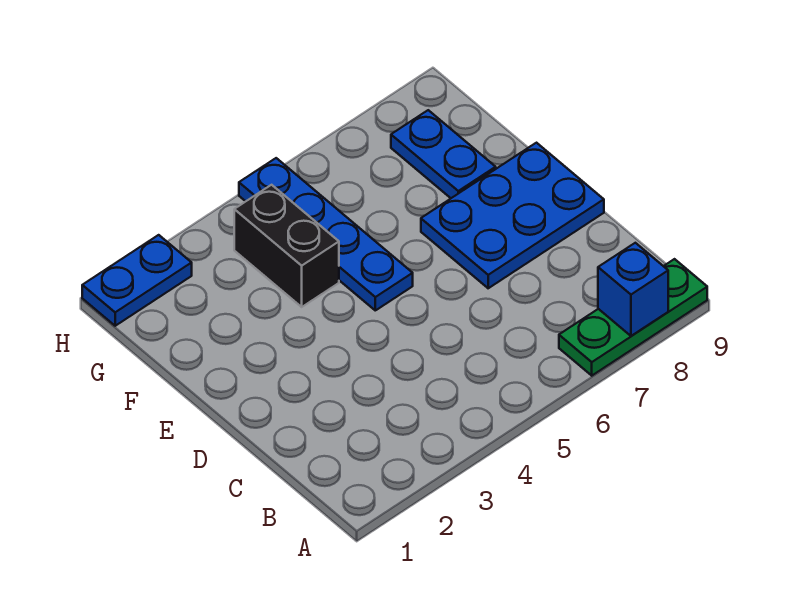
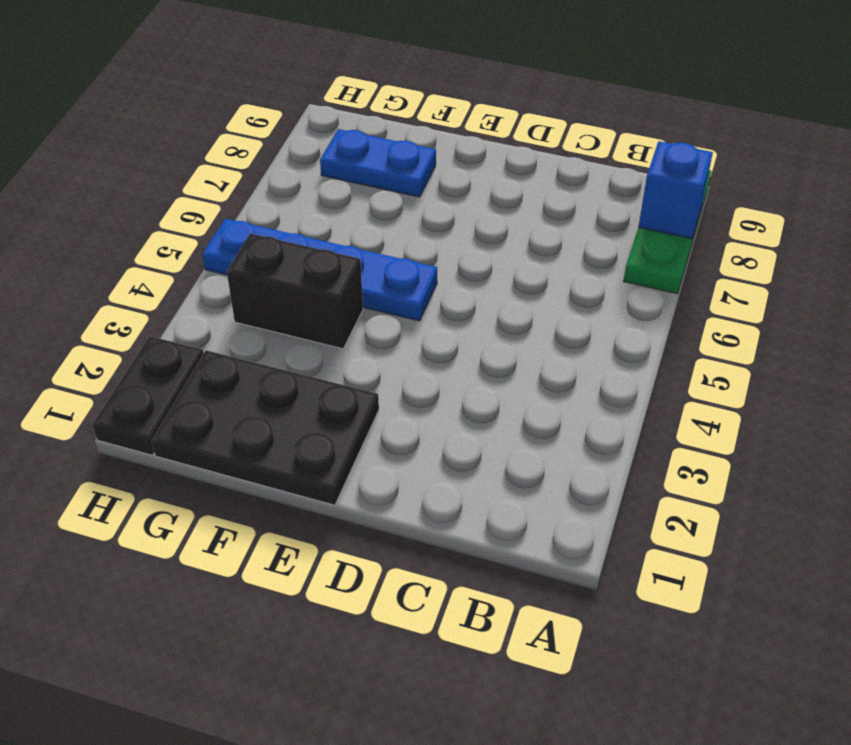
blue plate D7:E9 level 1 -> none
none -> black plate E1:G2 level 1
blue plate H1:H2 level 1 -> black plate H1:H2 level 1

